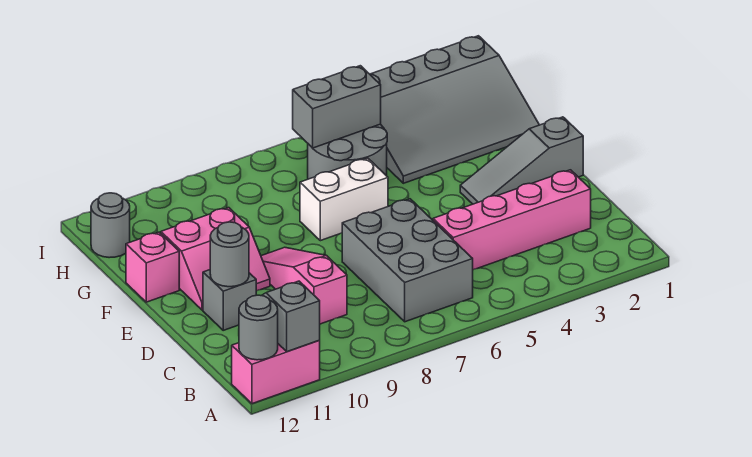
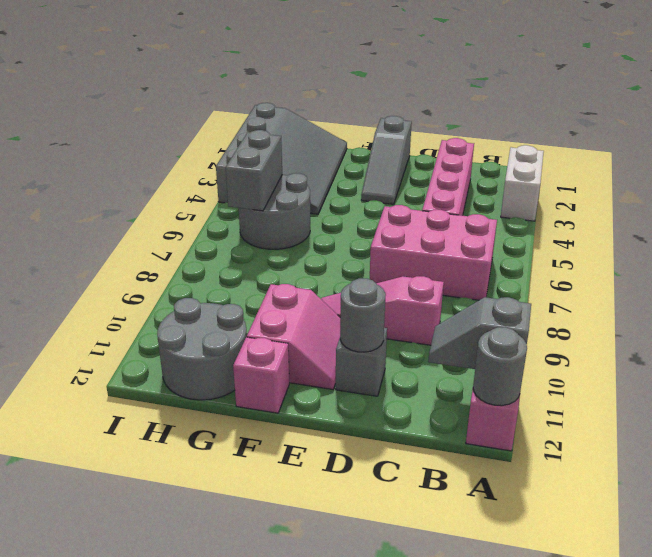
grey brick B6:D7 level 1 -> pink brick B6:D7 level 1
white brick F6:F7 level 1 -> white brick A2:A3 level 1
grey round brick H12 level 1 -> grey round brick G11:H12 level 1

